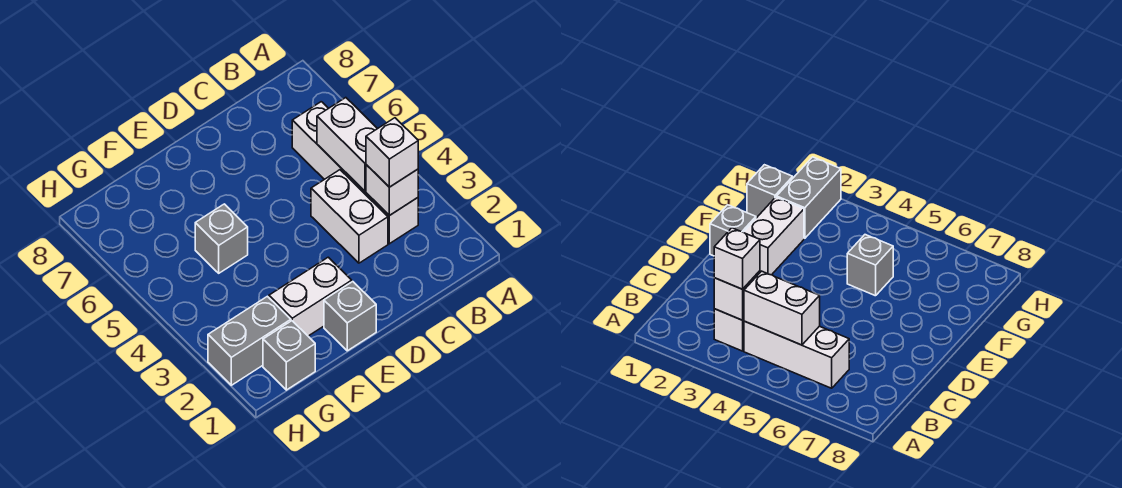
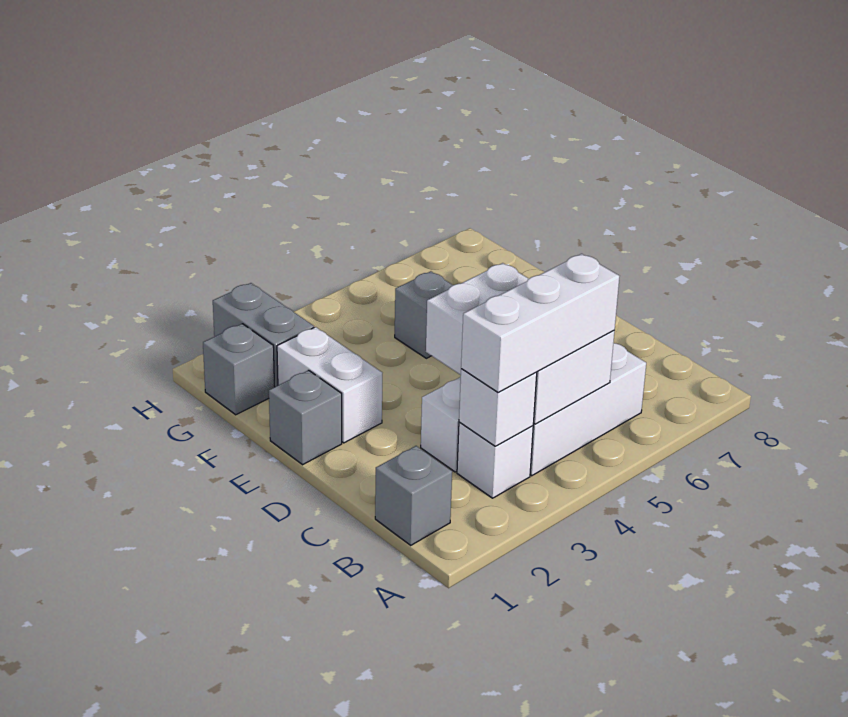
none -> grey brick B1 level 1
white brick B3 level 3 -> white brick B3:B5 level 3
white brick B4:B5 level 2 -> white brick B4:D5 level 2

